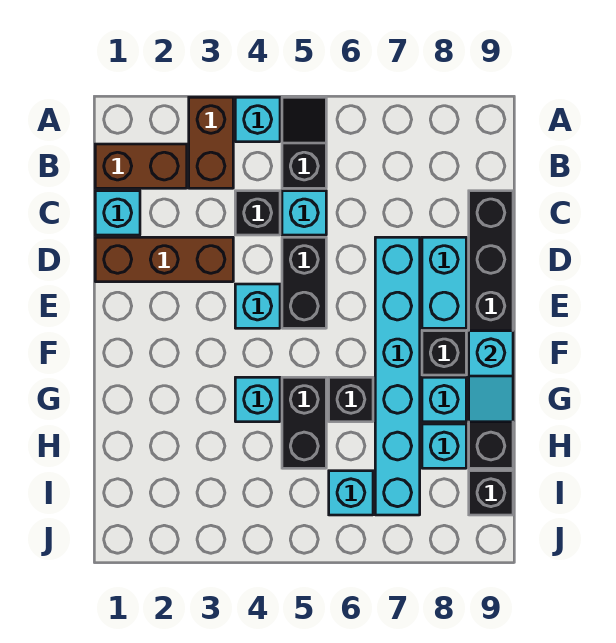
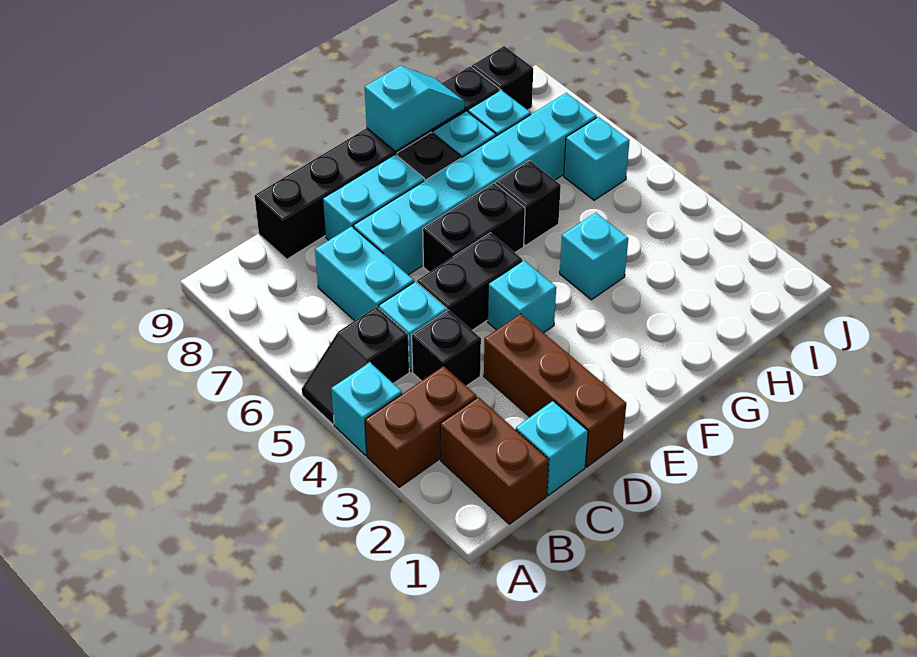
none -> cyan brick C6:C7 level 1
black brick G5:H5 level 1 -> black brick E6:F6 level 1

